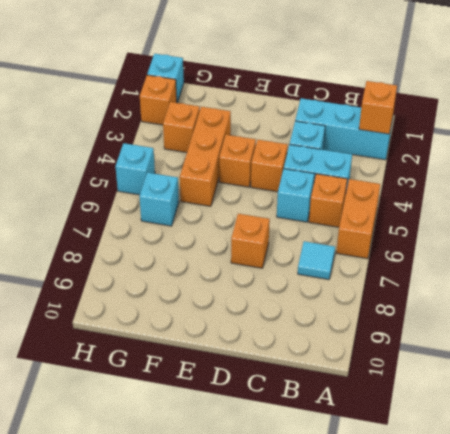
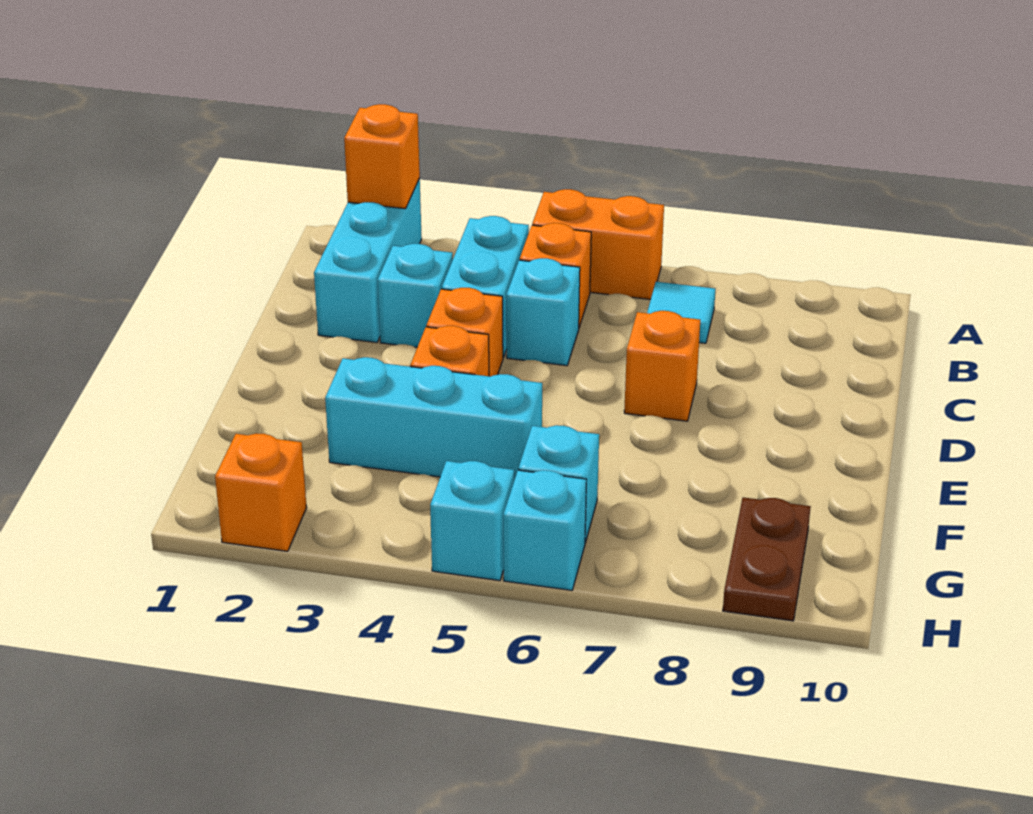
orange brick F3:F5 level 1 -> cyan brick F3:F5 level 1
orange brick G3 level 1 -> none
none -> brown plate G9:H9 level 1
cyan brick H1 level 1 -> cyan brick H6 level 1

